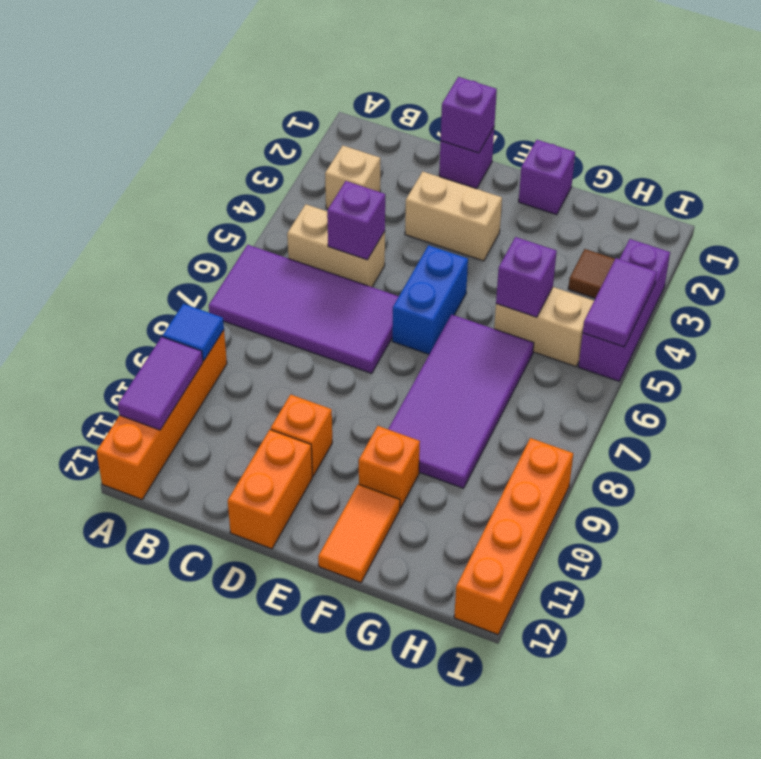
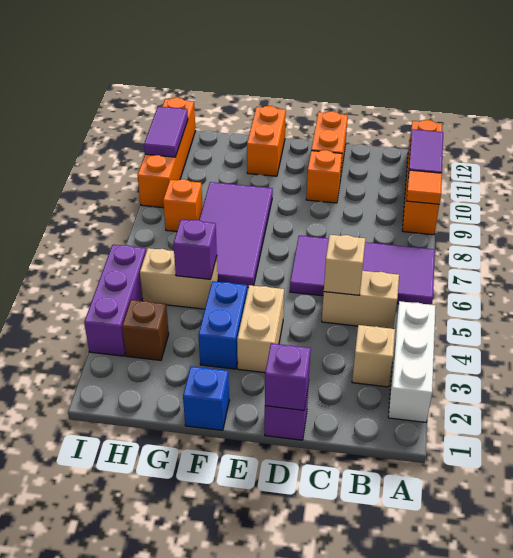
none -> white brick A2:A4 level 1
blue tile A9 level 2 -> orange tile A9 level 2
purple brick C5 level 2 -> tan brick C5 level 2
tan brick D3:E3 level 1 -> tan brick E3:E4 level 1
blue brick E5:E6 level 1 -> blue brick F3:F4 level 1
purple brick F1 level 1 -> blue brick F1 level 1
orange brick F10 level 1 -> orange brick H8 level 1
orange tile F11:F12 level 1 -> orange brick F11:F12 level 1
brown tile H3 level 1 -> brown brick H3 level 1
purple tile I4:I5 level 2 -> purple tile I10:I11 level 2

